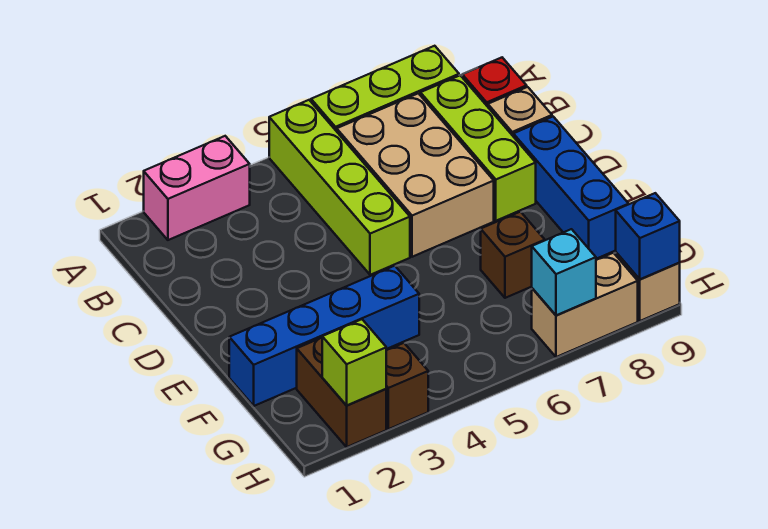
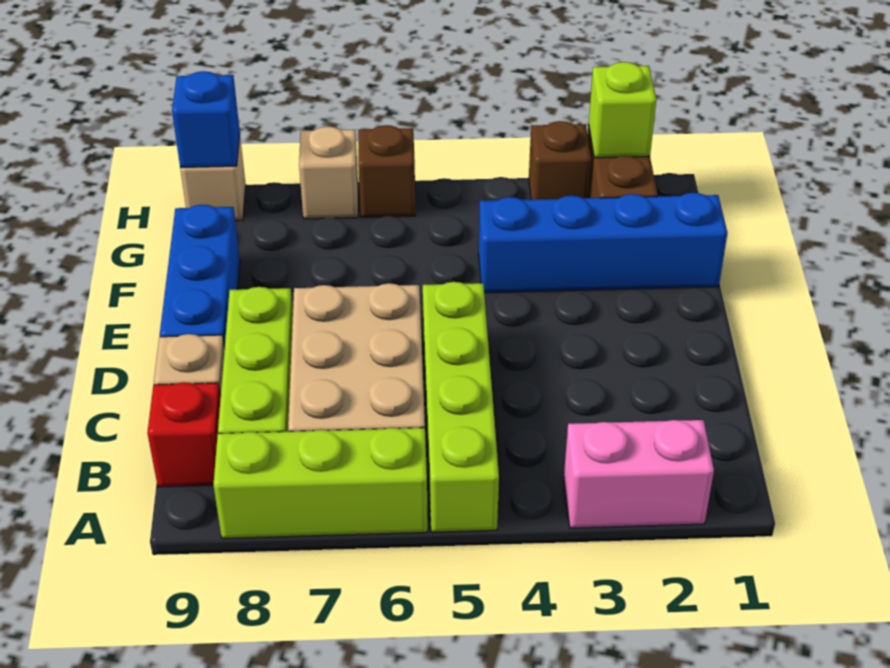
brown brick F7 level 1 -> brown brick H6 level 1
tan brick H7:H8 level 1 -> tan brick H7 level 1
cyan brick H7 level 2 -> none

